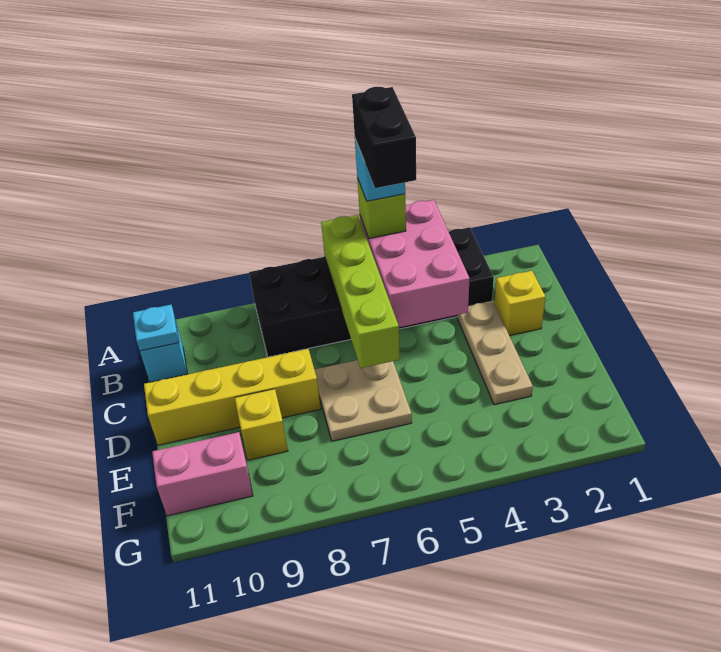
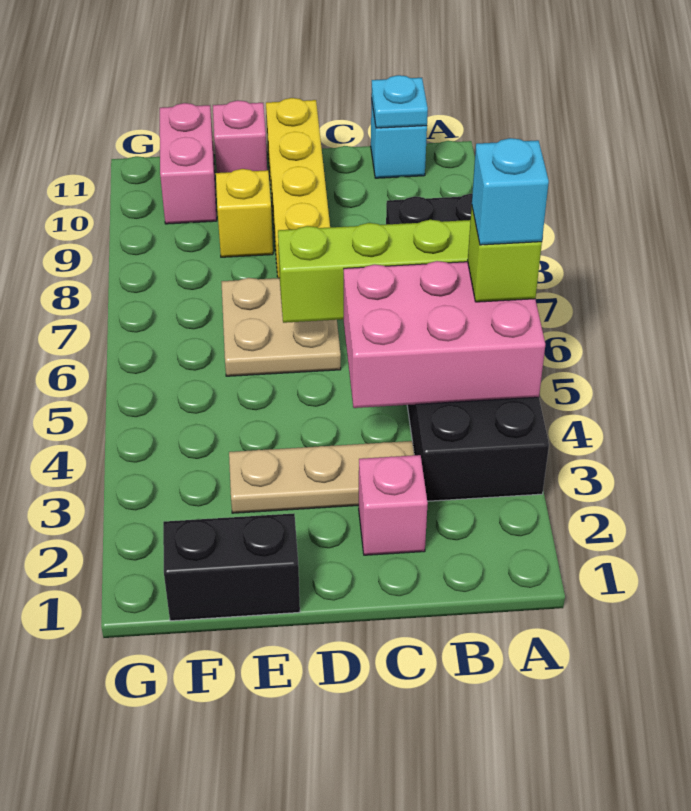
black brick A5:B5 level 5 -> black brick E1:F1 level 1
yellow brick C2 level 1 -> pink brick C2 level 1
none -> pink brick E11 level 1

